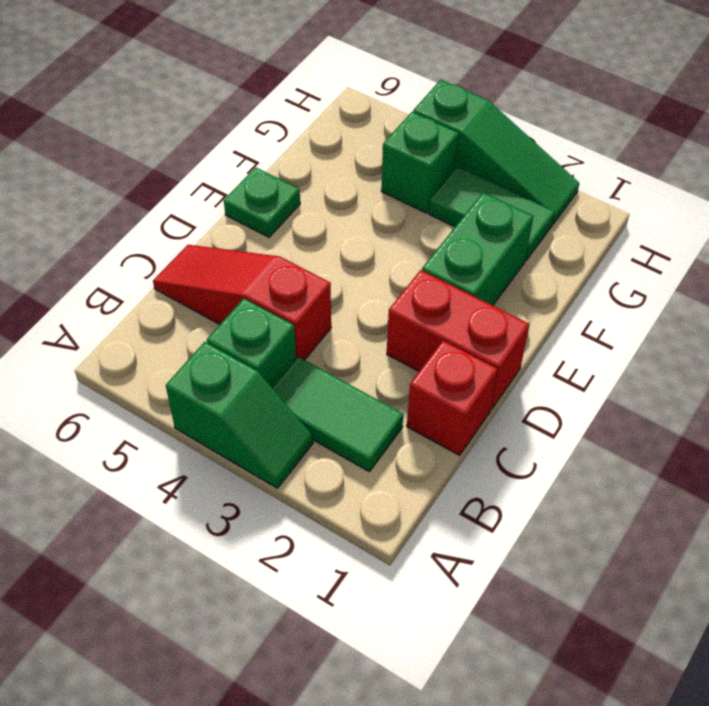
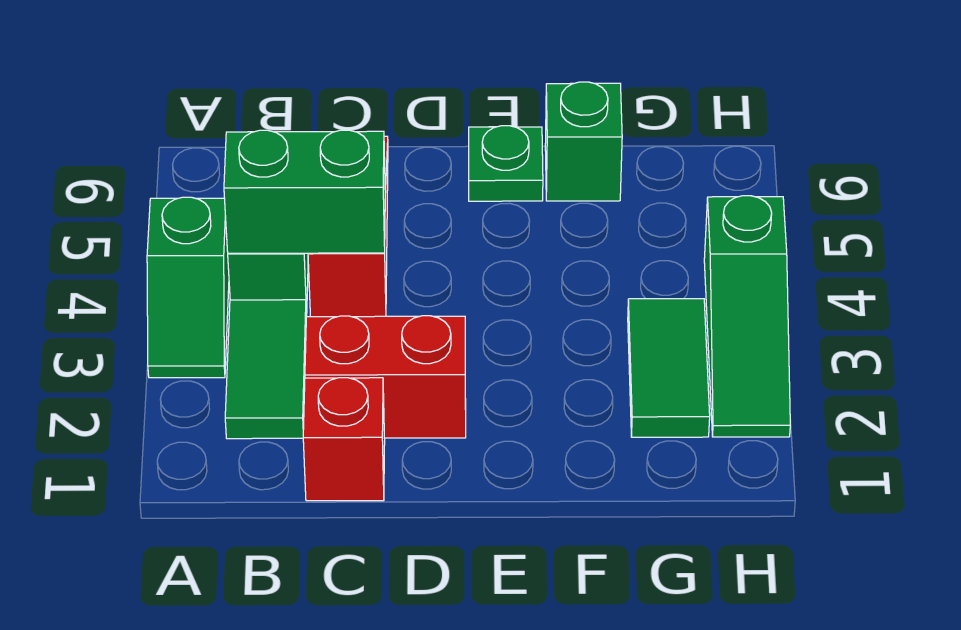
red brick D1:D2 level 1 -> red brick C2:D2 level 1
green brick E2:F2 level 1 -> green brick B4:C4 level 2
green brick G4 level 1 -> green brick F6 level 1

